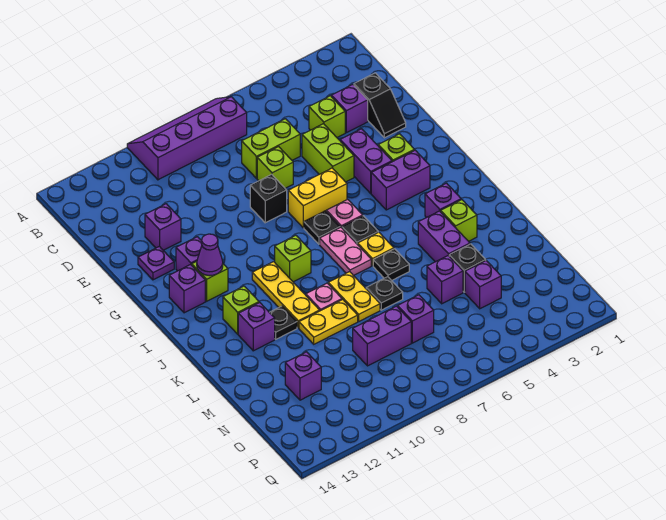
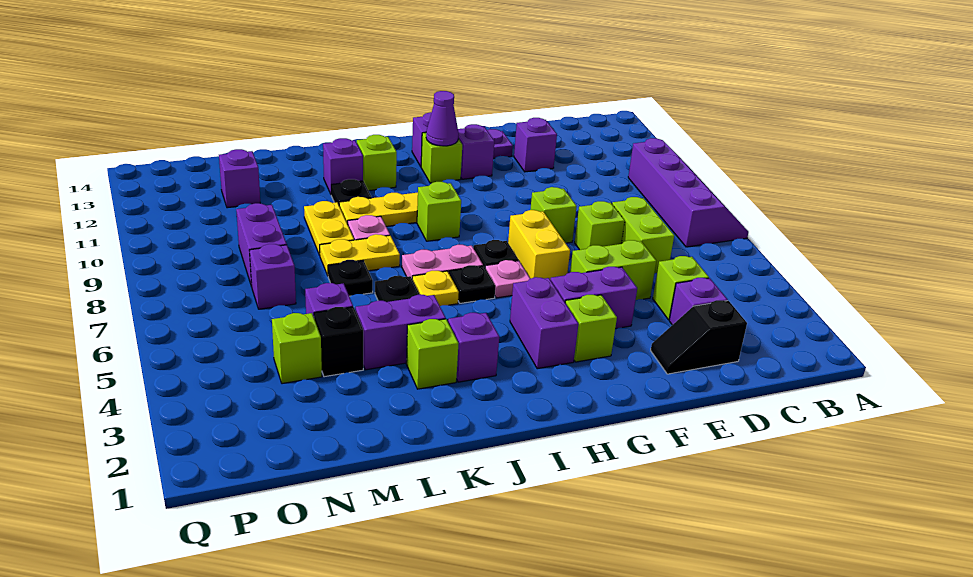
black brick F8 level 1 -> lime brick F8 level 1
purple brick N4 level 1 -> lime brick N4 level 1

